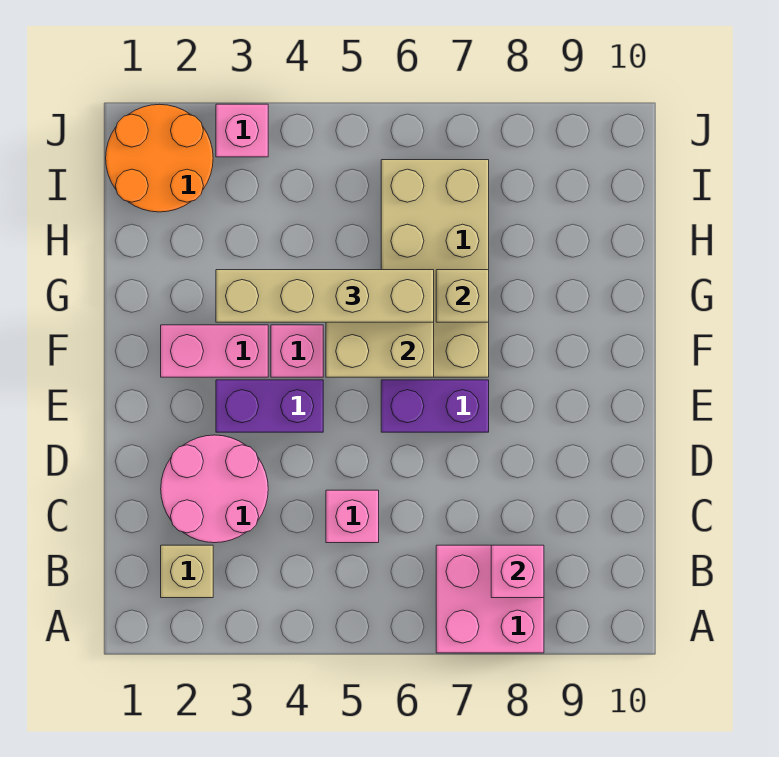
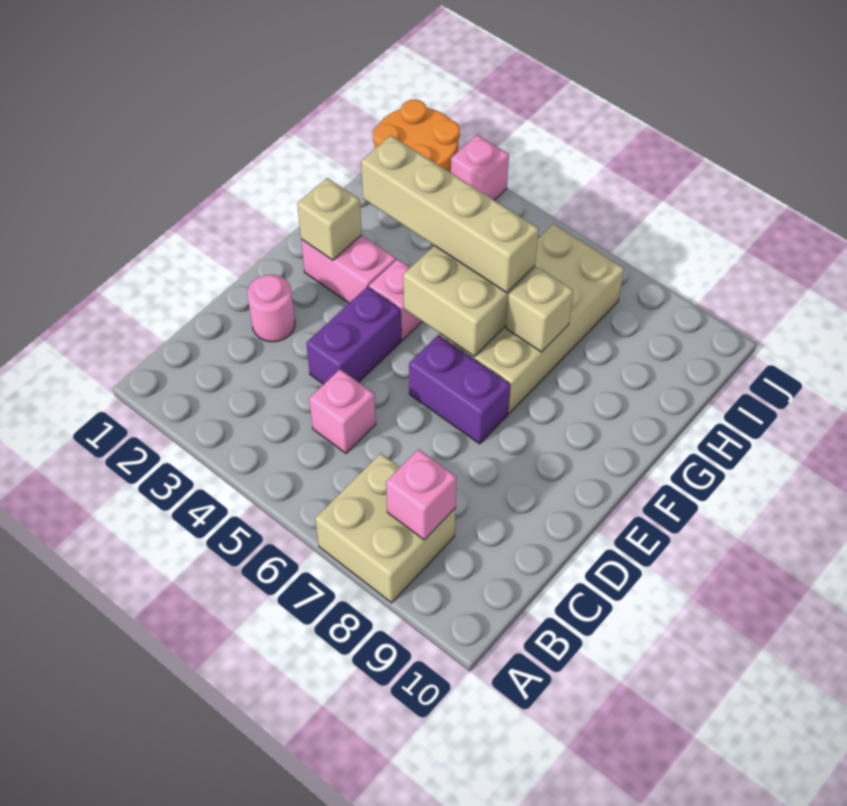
pink brick A7:B8 level 1 -> tan brick A7:B8 level 1
tan brick B2 level 1 -> tan brick F2 level 2
pink round brick C2:D3 level 1 -> pink round brick D2 level 1
purple brick E3:E4 level 1 -> purple brick D4:E4 level 1

